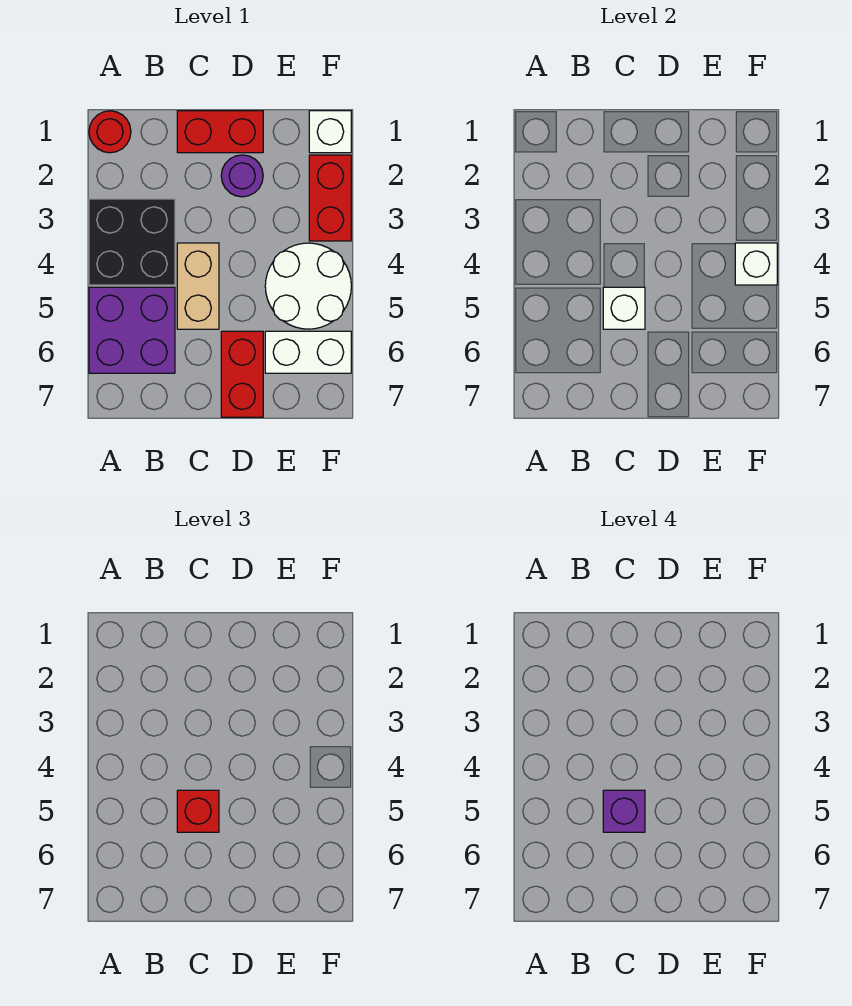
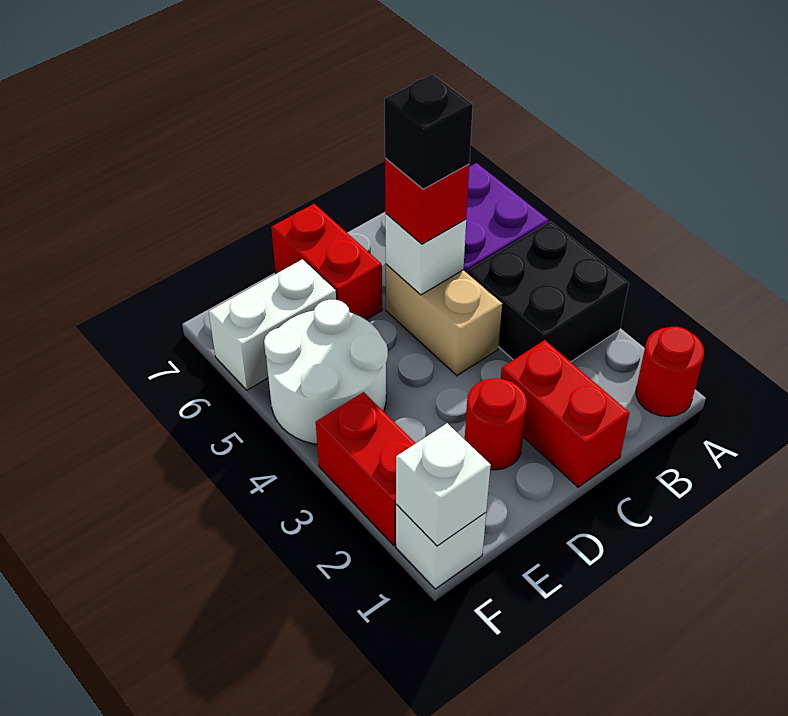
red brick C1:D1 level 1 -> red brick C1:C2 level 1
purple brick C5 level 4 -> black brick C5 level 4
purple round brick D2 level 1 -> red round brick D2 level 1
white brick F4 level 2 -> white brick F1 level 2

